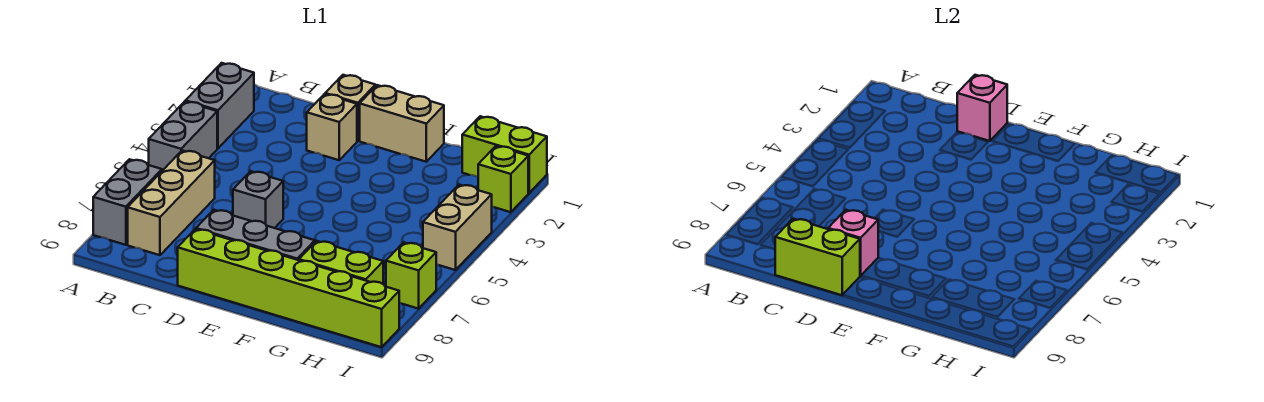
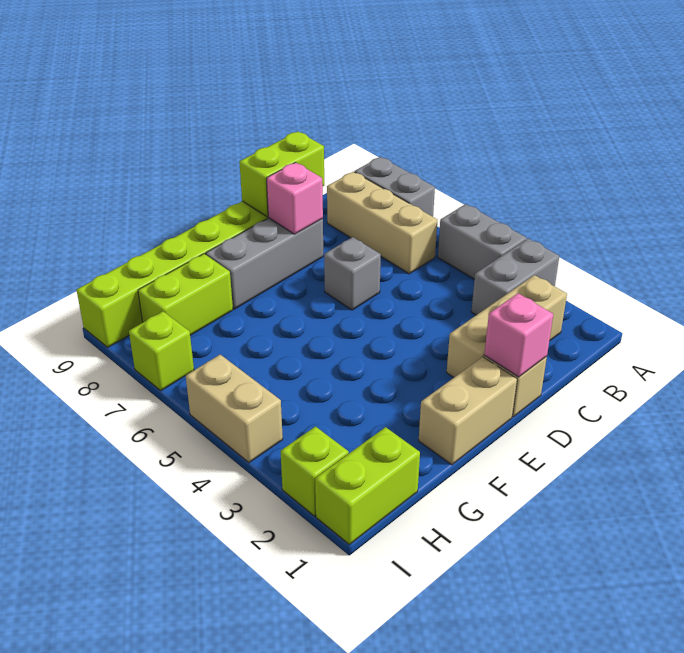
grey brick A2:A3 level 1 -> grey brick A3:B3 level 1
tan brick D2 level 1 -> tan brick B2:D2 level 1

